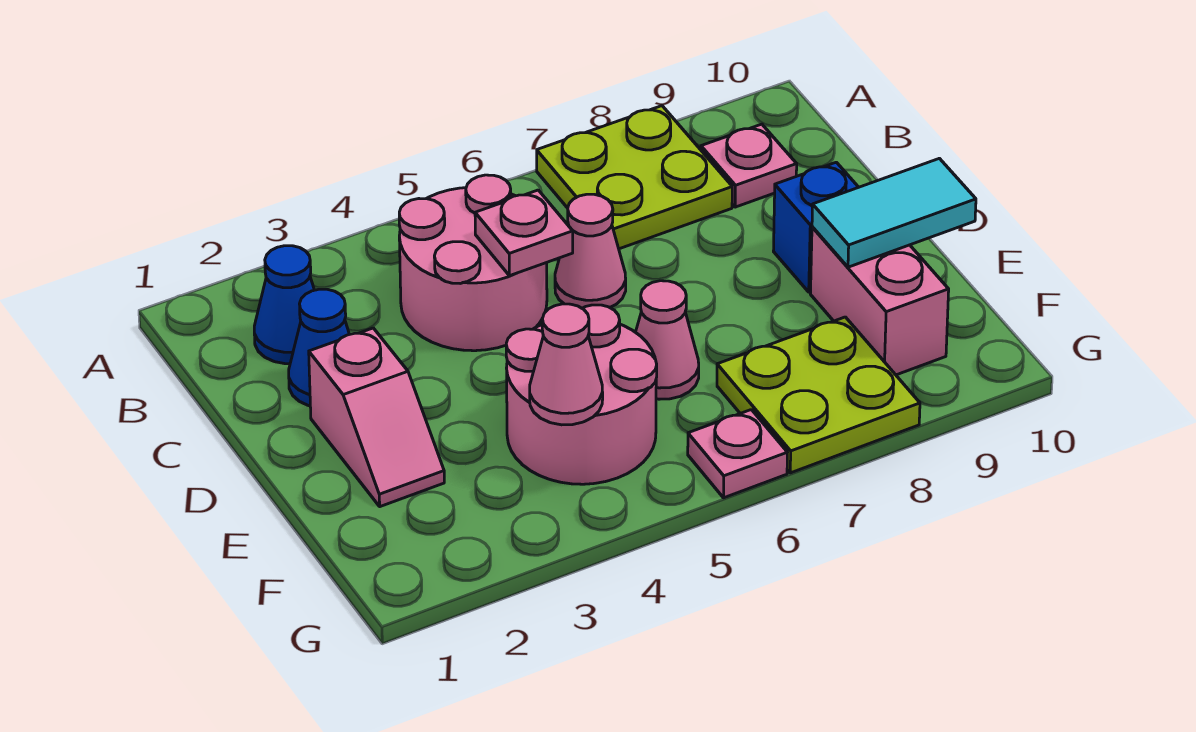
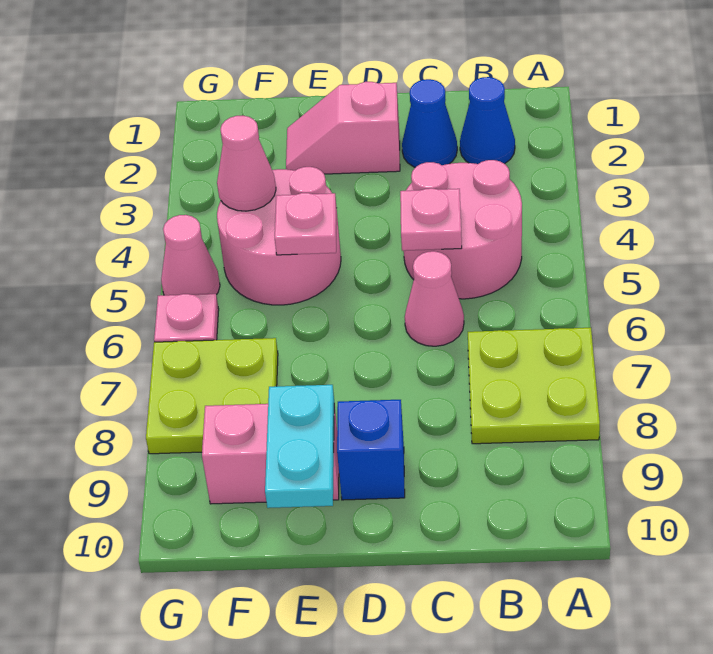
pink plate B9 level 1 -> pink plate E5 level 2
pink cone E6 level 1 -> pink cone G5 level 1
cyan tile E9:E10 level 2 -> cyan plate E9:E10 level 2

